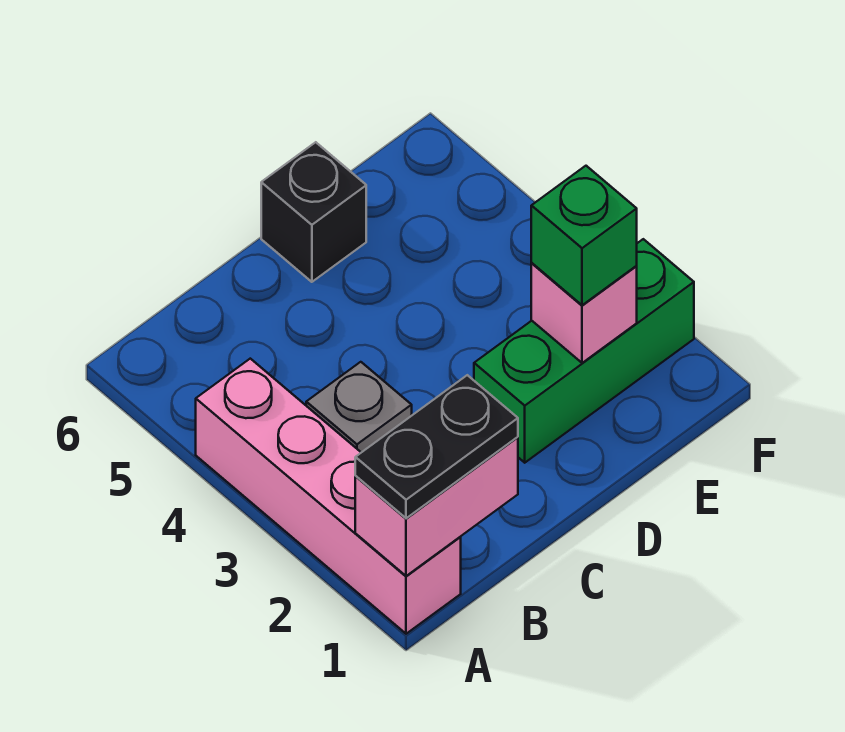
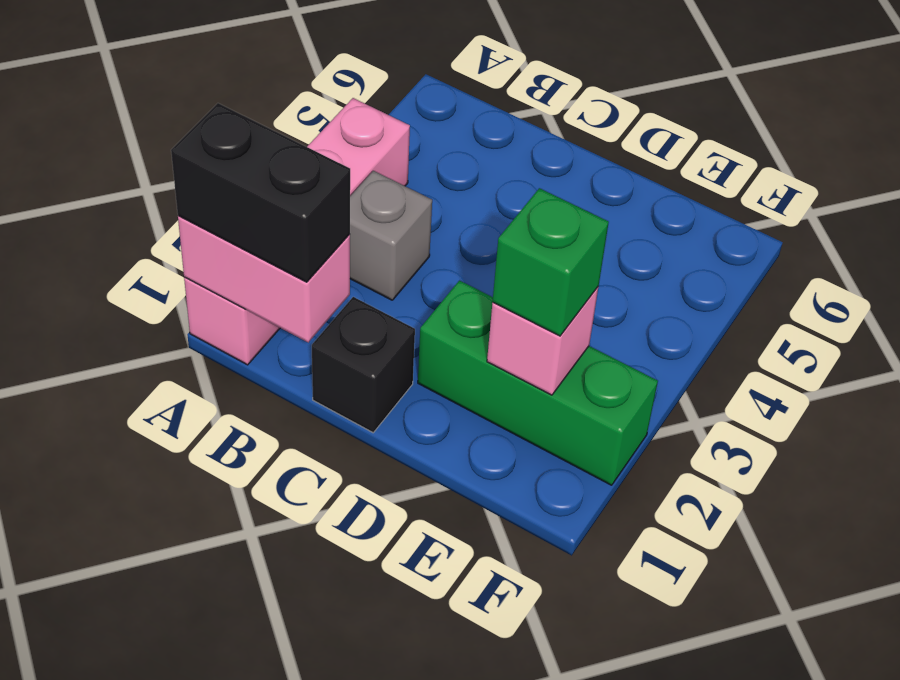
black plate A1:B1 level 3 -> black brick A1:B1 level 3
black brick D6 level 1 -> black brick C1 level 1

